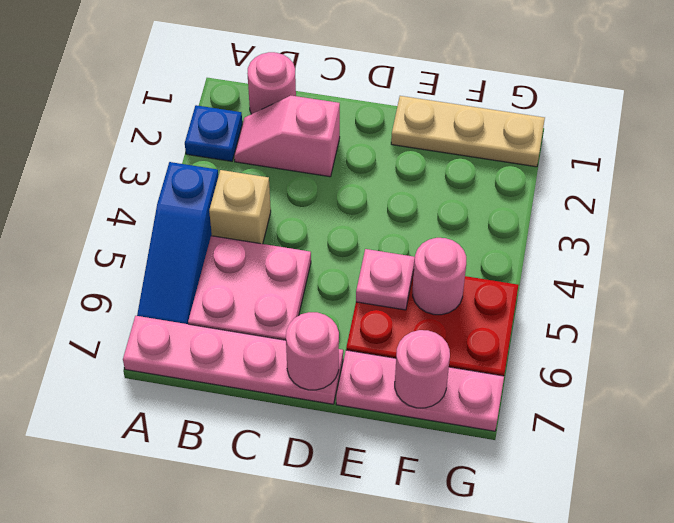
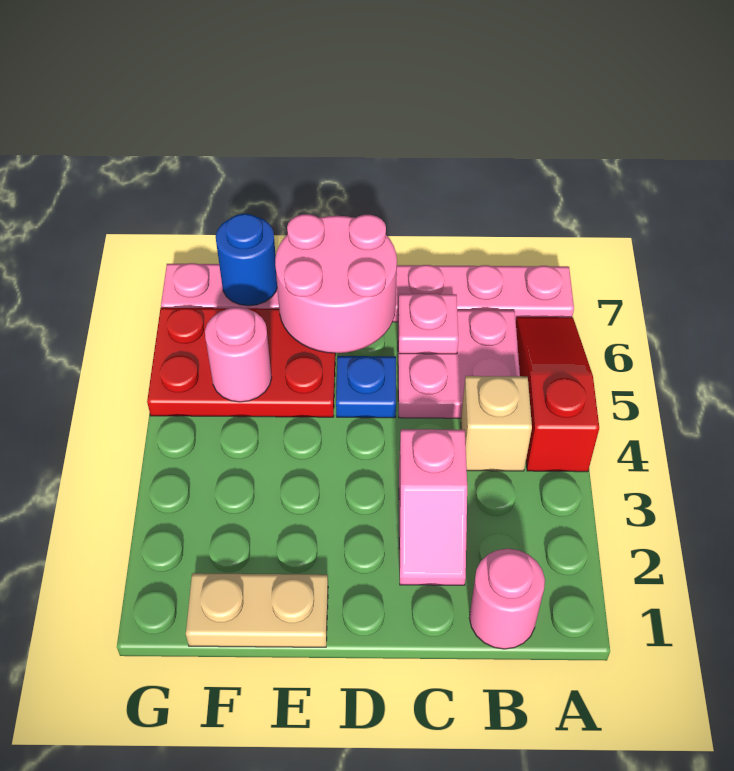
blue plate A2 level 1 -> blue plate D5 level 1
blue slope A4:A6 level 1 top 4 -> red slope A4:A6 level 1 top 4
pink slope B2:C2 level 1 top C -> pink slope C2:C3 level 1 top 3
pink round brick D7 level 2 -> pink round brick D6:E7 level 2
tan plate E1:G1 level 1 -> tan plate E1:F1 level 1
pink plate E5 level 2 -> pink plate C6 level 2
pink round brick F7 level 2 -> blue round brick F7 level 2

